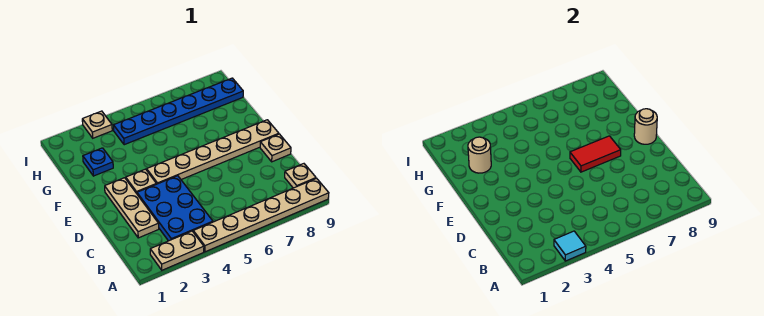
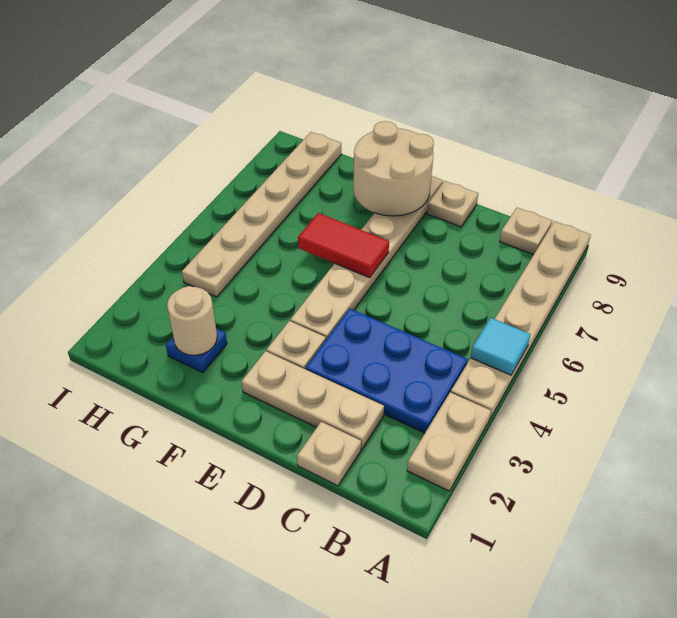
cyan tile A3 level 2 -> cyan tile A5 level 2
red tile E6:E7 level 2 -> red tile E6:F6 level 2
tan round brick E9 level 2 -> tan round brick E8:F9 level 2
blue plate H4:H9 level 1 -> tan plate H4:H9 level 1
tan plate I3 level 1 -> tan plate C1 level 1

